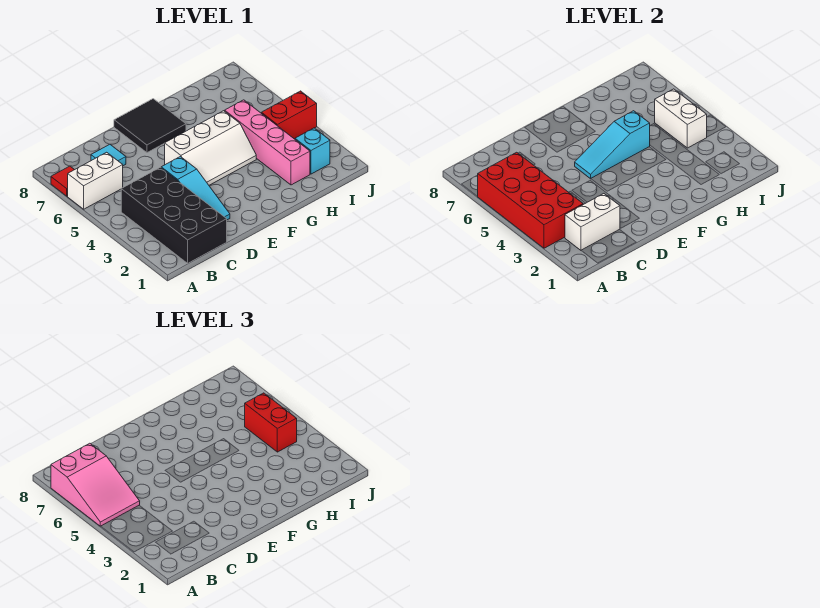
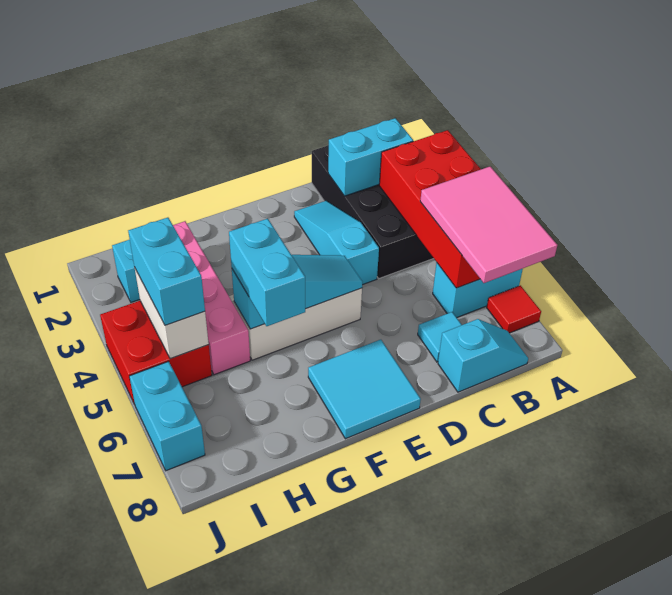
pink slope A5:B7 level 3 top 7 -> pink tile A5:B7 level 3
white brick A6:B6 level 1 -> cyan brick A6:B6 level 1
white brick B2:C2 level 2 -> cyan brick B2:C2 level 2
none -> cyan slope B8:C8 level 1 top C
black tile E7:F8 level 1 -> cyan tile E7:F8 level 1
none -> cyan brick G5:G6 level 3
red brick I4:J4 level 1 -> red brick I4:J5 level 1
red brick I4:I5 level 3 -> cyan brick I4:I5 level 3
none -> cyan brick J6:J7 level 1

